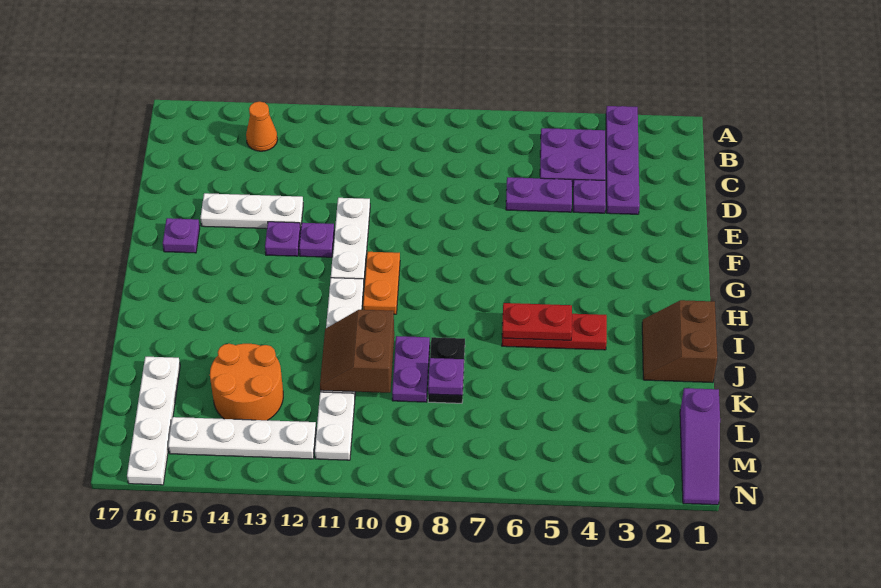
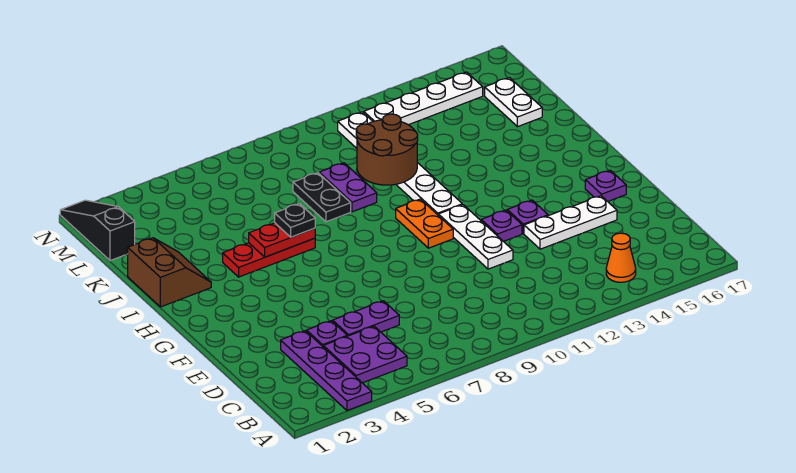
none -> black plate I6 level 3
brown slope J10:K11 level 2 top 10 -> brown round brick J10:K11 level 2
purple plate K8 level 2 -> none
orange round brick K13:L14 level 1 -> none
white plate K16:N16 level 1 -> white plate K16:L16 level 1
purple slope L1:N1 level 1 top L -> black slope L1:N1 level 1 top L

